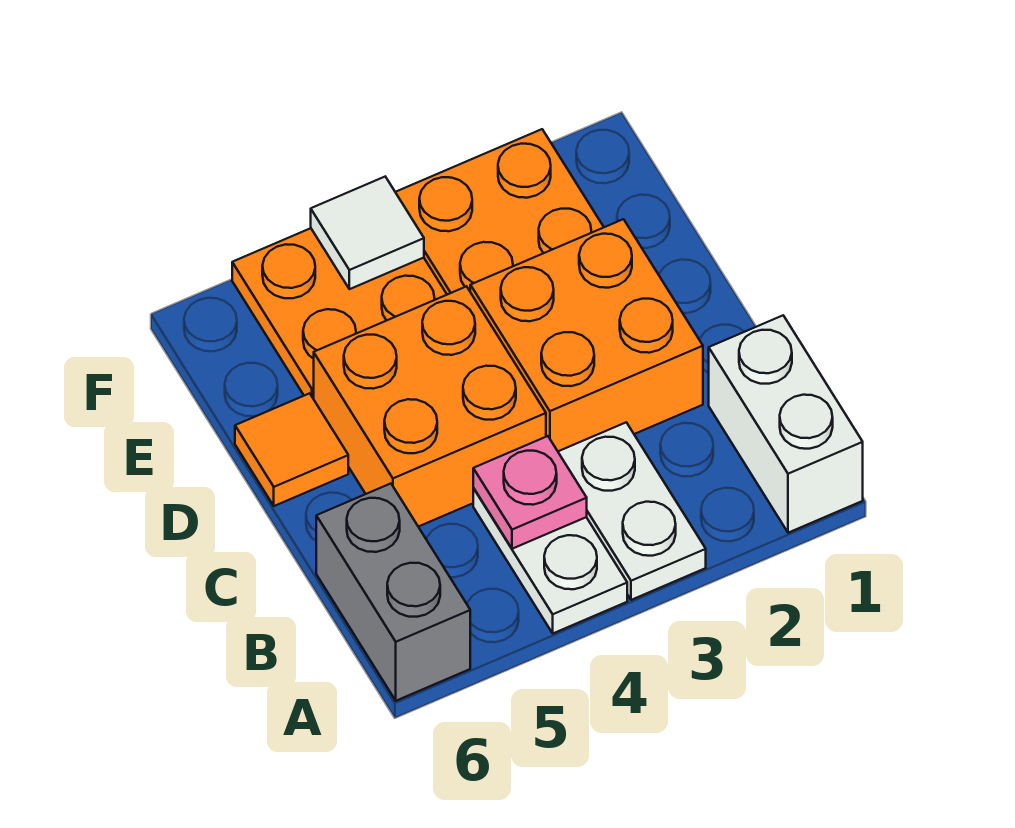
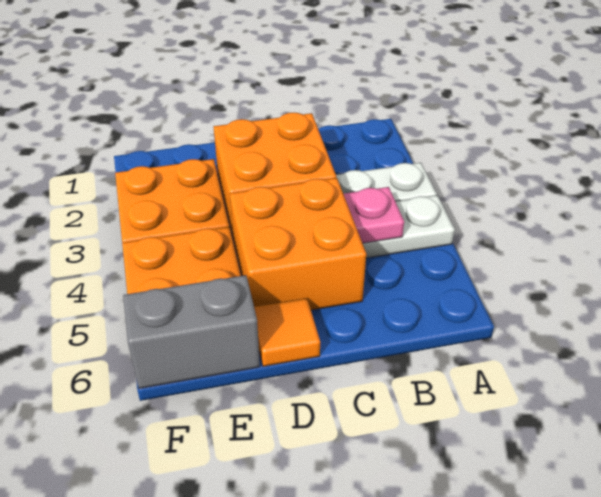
white brick A1:B1 level 1 -> none
grey brick A6:B6 level 1 -> grey brick E6:F6 level 1
white tile F4 level 2 -> none

